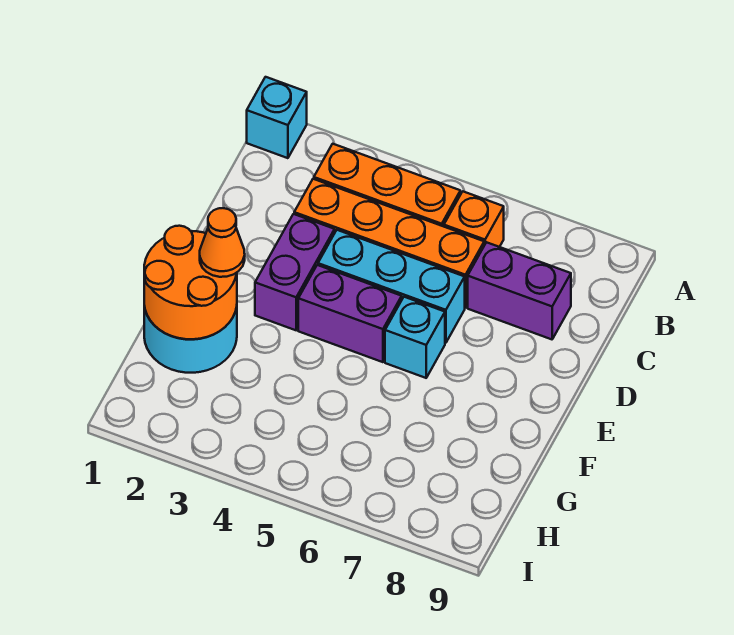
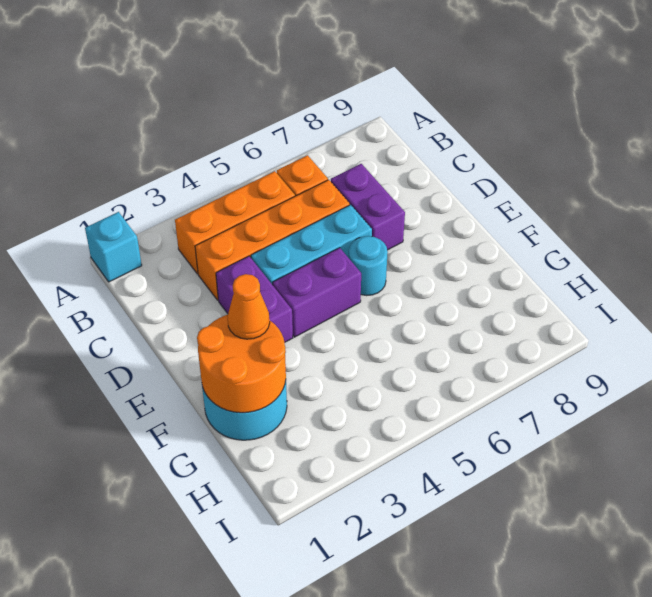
purple brick C7:C8 level 1 -> purple brick C7:D7 level 1
cyan brick E6 level 1 -> cyan round brick E6 level 1

